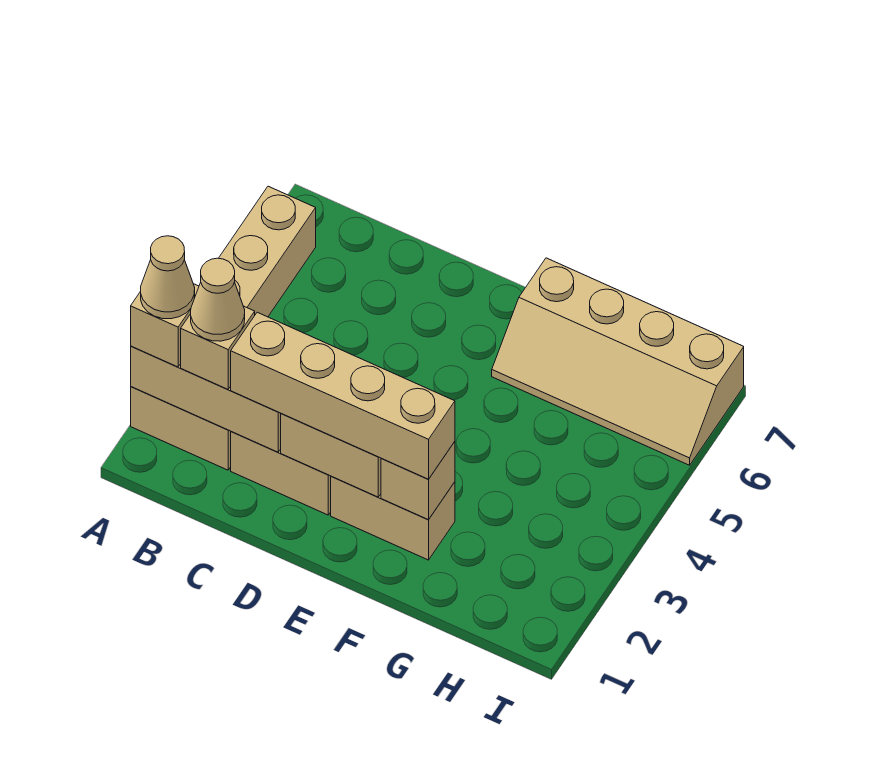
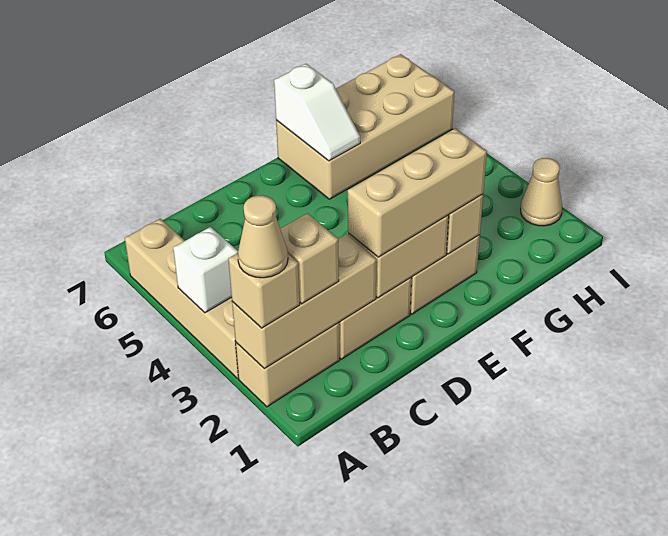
none -> white brick A4 level 2
tan cone B2 level 4 -> tan cone I2 level 1
tan brick C2:F2 level 3 -> tan brick D2:F2 level 3
tan slope F6:I7 level 1 top 7 -> tan brick F6:I7 level 1
none -> white slope F6:F7 level 2 top 7

